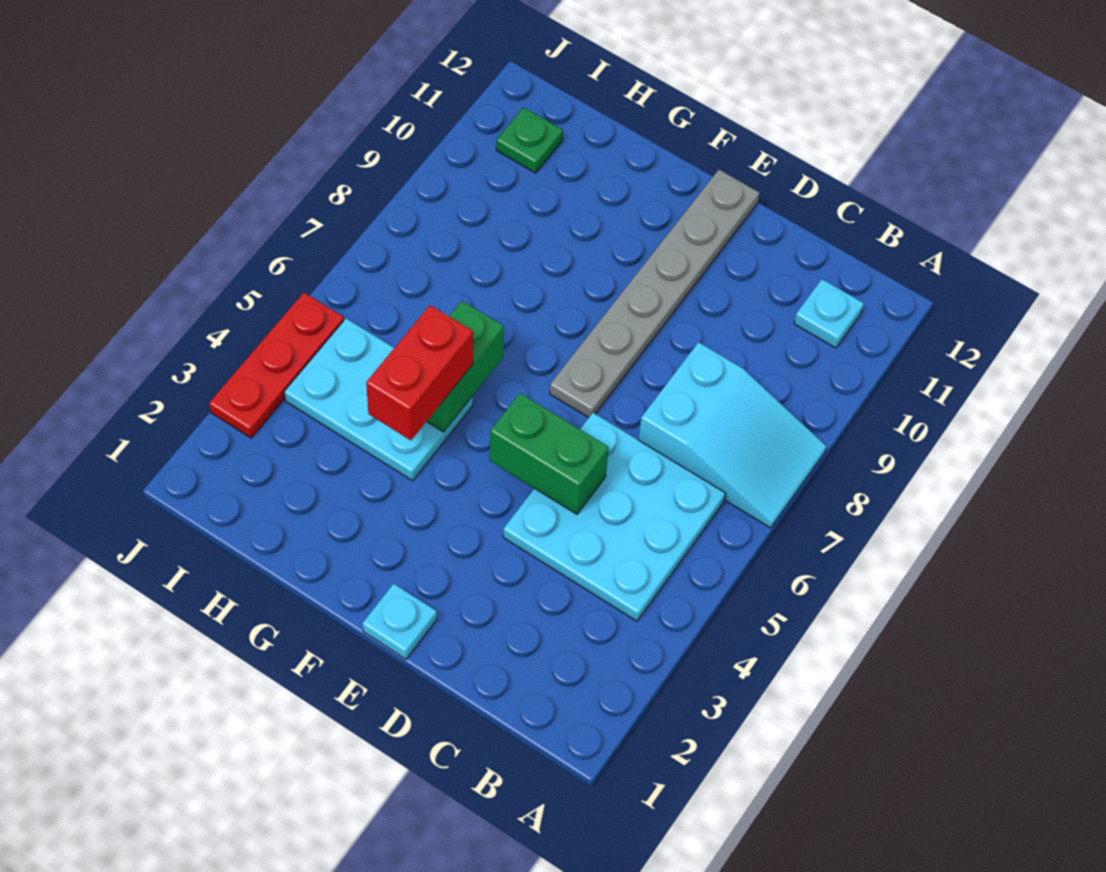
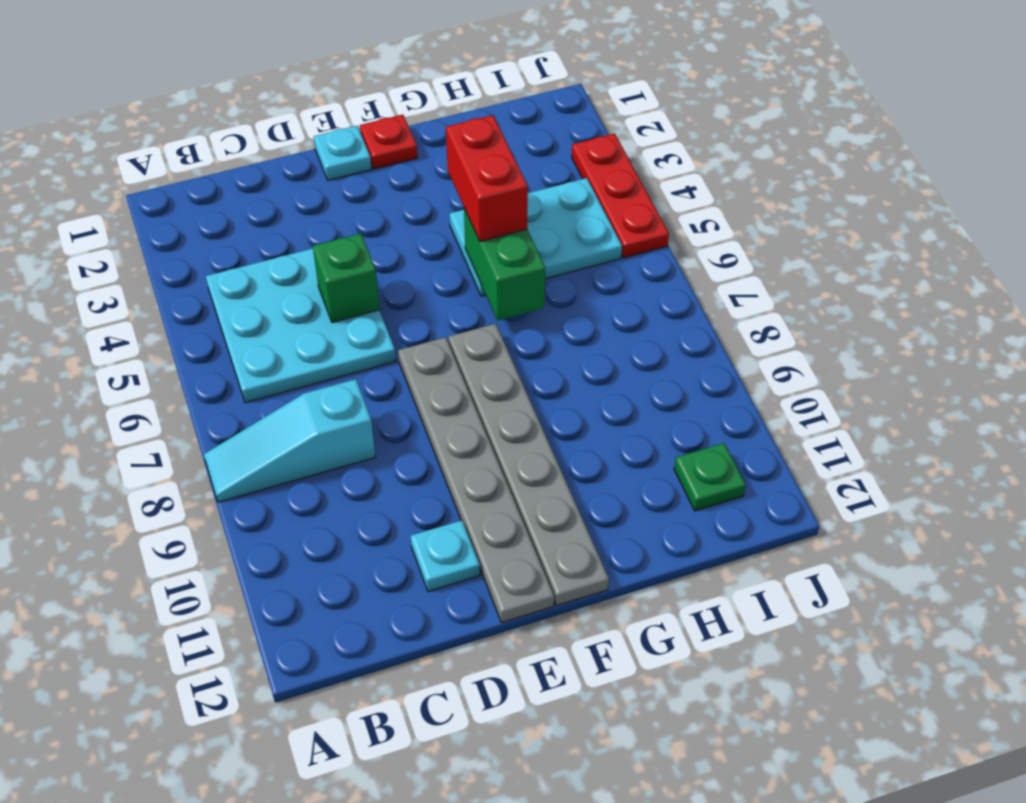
cyan slope A7:C8 level 1 top C -> cyan slope A8:C8 level 1 top C
cyan plate B11 level 1 -> cyan plate D11 level 1
green brick D5:E5 level 2 -> green brick D5 level 2
none -> red plate F1 level 1
none -> grey plate F7:F12 level 1

